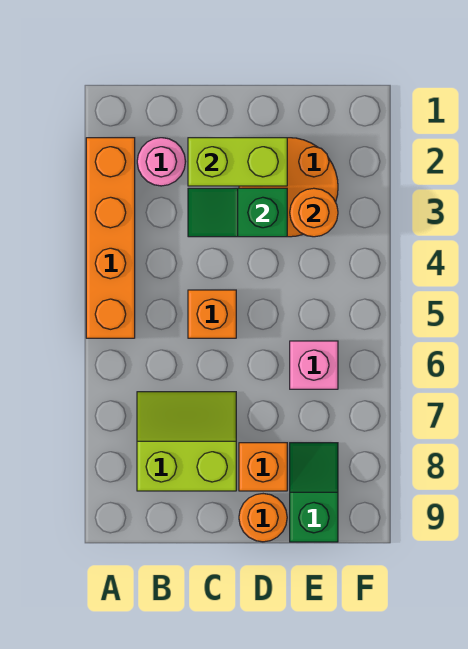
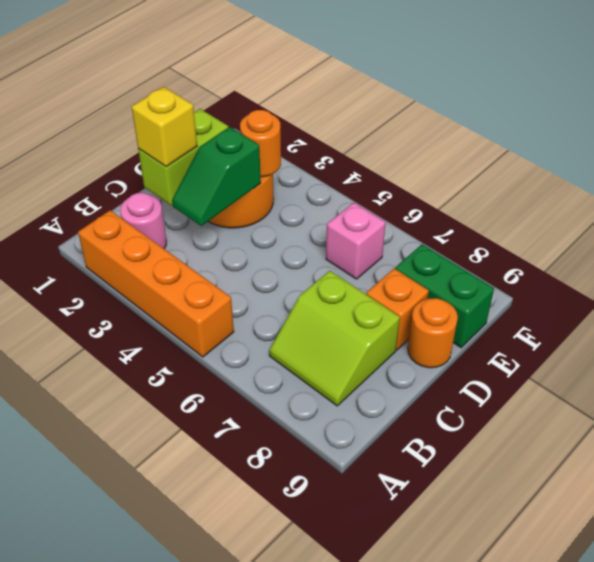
lime slope B7:C8 level 1 top 8 -> lime slope B7:C8 level 1 top C
none -> yellow brick C2 level 3
orange brick C5 level 1 -> none
green slope E8:E9 level 1 top 9 -> green brick E8:E9 level 1

